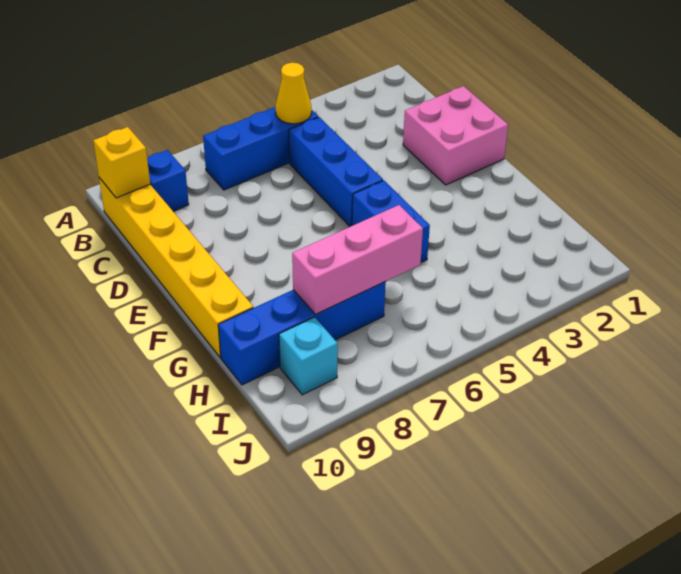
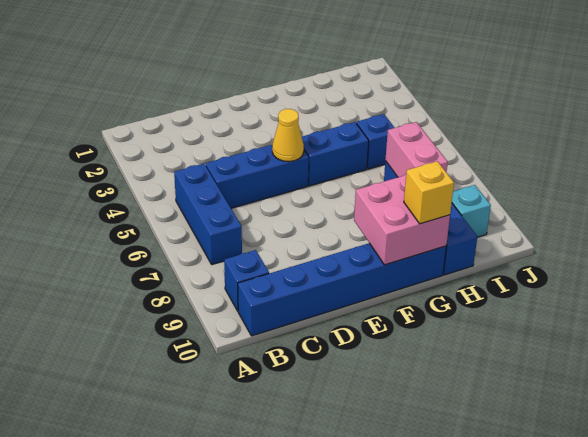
yellow cone B5 level 2 -> yellow cone E5 level 2
yellow brick B10:G10 level 1 -> blue brick B10:G10 level 1
yellow brick B10 level 2 -> yellow brick G10 level 3
pink brick D1:E2 level 1 -> pink brick F9:G10 level 2
none -> blue brick H5 level 1
pink brick H6:H8 level 2 -> pink brick H7:H8 level 2

